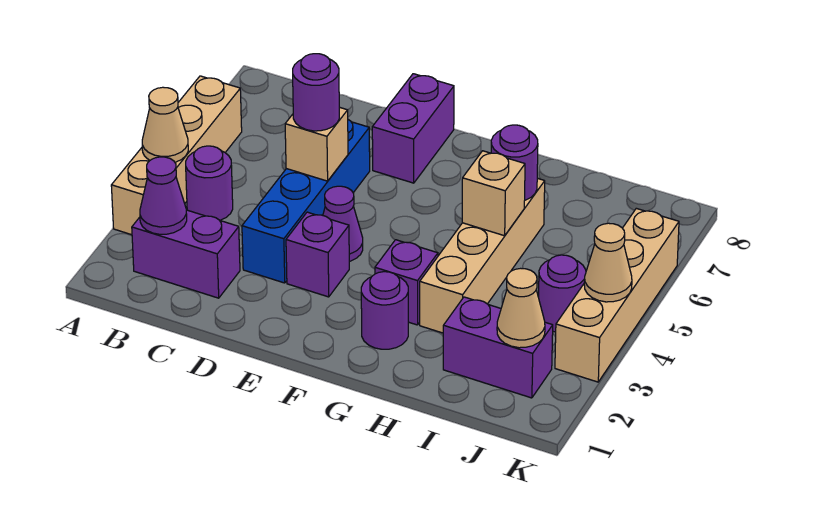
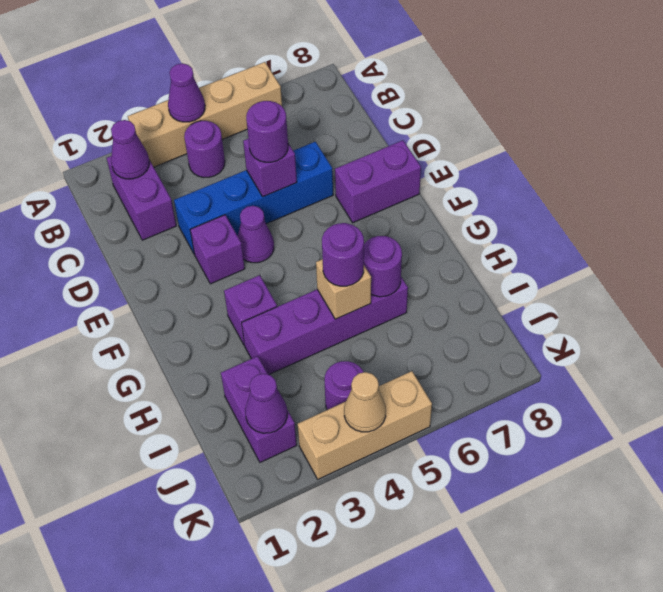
tan cone A4 level 2 -> purple cone A4 level 2
tan brick D5 level 2 -> purple brick D5 level 2
purple round brick G2 level 1 -> purple round brick H5 level 3
tan brick H3:H6 level 1 -> purple brick H3:H6 level 1
tan cone J2 level 2 -> purple cone J2 level 2
tan brick K3:K6 level 1 -> tan brick K3:K5 level 1

